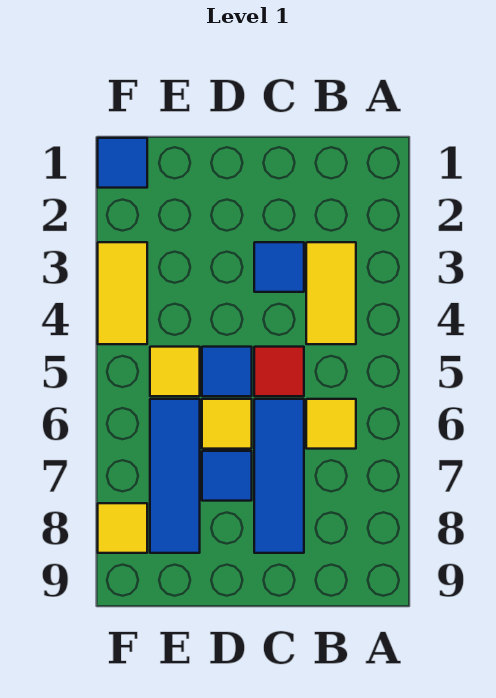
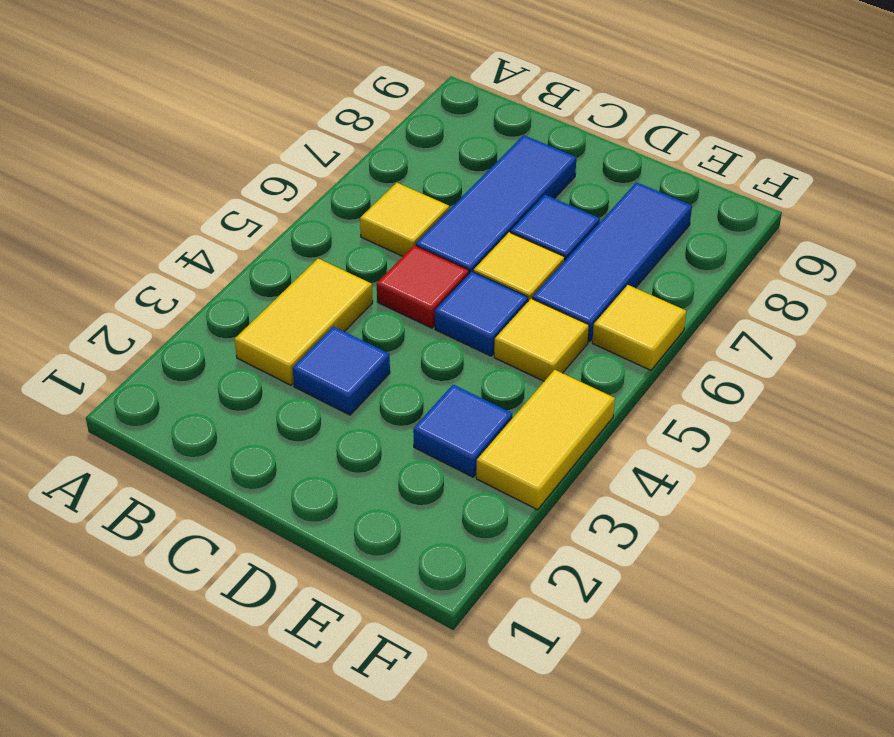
blue tile F1 level 1 -> blue tile E3 level 1
yellow tile F8 level 1 -> yellow tile F6 level 1

